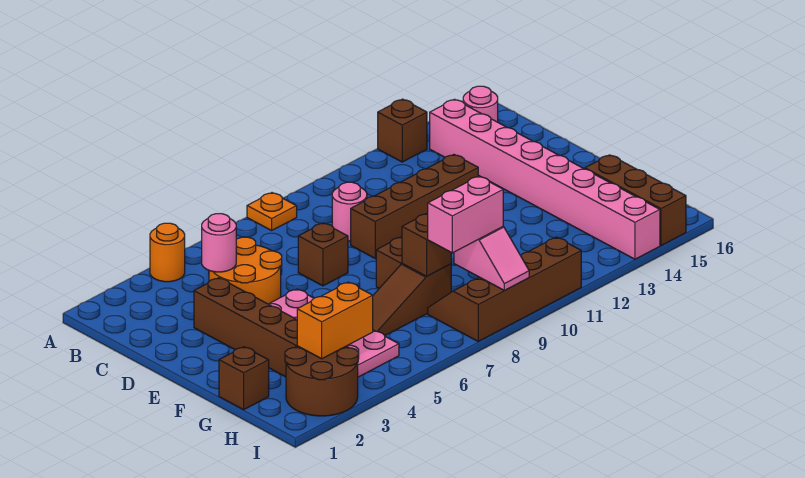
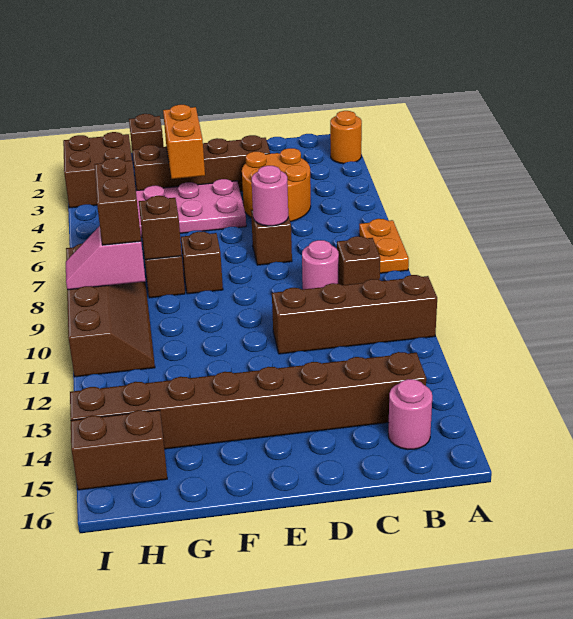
orange round brick A4 level 1 -> orange round brick A2 level 1
orange plate A8 level 1 -> orange plate A7:A8 level 1
brown brick A13 level 1 -> brown brick B9 level 1
pink brick B14:I14 level 1 -> brown brick B14:I14 level 1
pink round brick C4 level 2 -> pink round brick D7 level 2
brown brick D9:D12 level 1 -> brown brick A11:D11 level 1
brown brick G15:I15 level 1 -> brown brick H15:I15 level 1
brown round brick H2:I3 level 1 -> brown brick H2:I3 level 1
orange brick H3:H4 level 2 -> orange brick F3:F4 level 2
pink brick H8:H9 level 3 -> brown brick H8:H9 level 3

